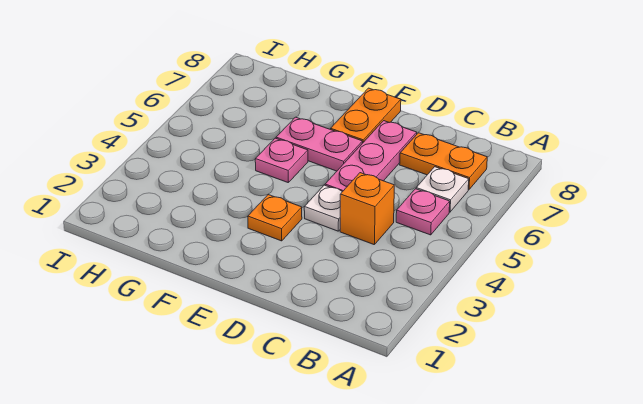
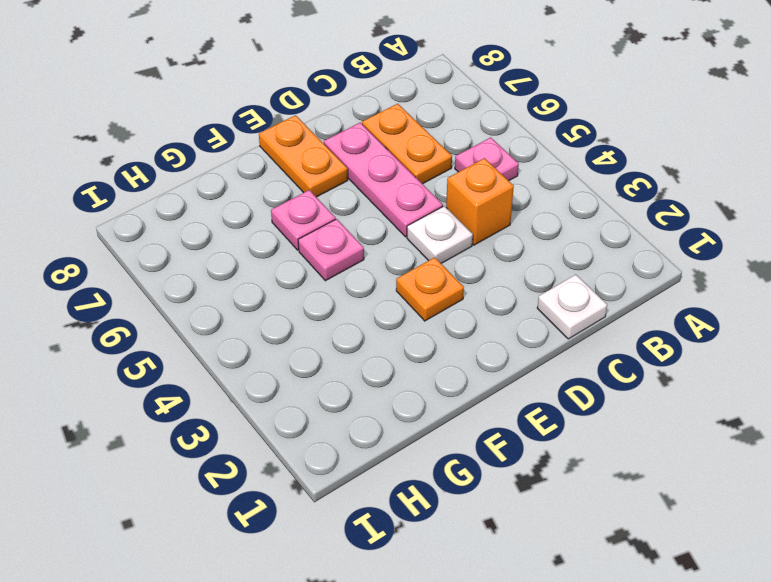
white plate B6 level 1 -> white plate C1 level 1
orange plate B7:C7 level 1 -> orange plate C6:C7 level 1
pink plate E6:F6 level 1 -> pink plate F6 level 1

